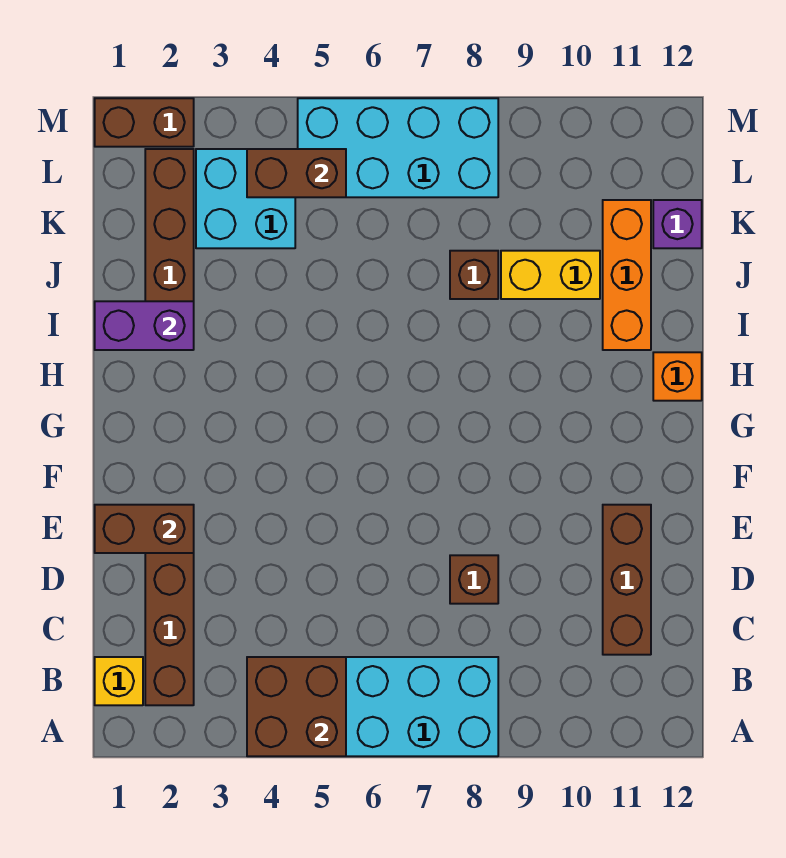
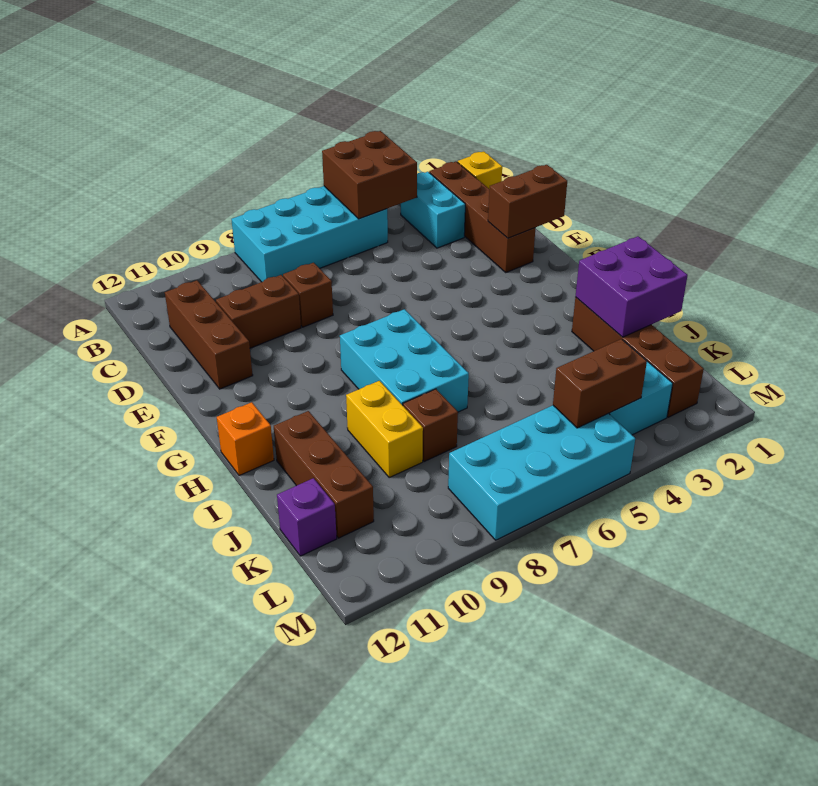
none -> cyan brick B3:C3 level 1
none -> cyan brick G7:I8 level 1
purple brick I1:I2 level 2 -> purple brick I1:J2 level 2
orange brick I11:K11 level 1 -> brown brick I11:K11 level 1
yellow brick J9:J10 level 1 -> yellow brick I9:J9 level 1
brown brick M1:M2 level 1 -> brown brick D9:D10 level 1

